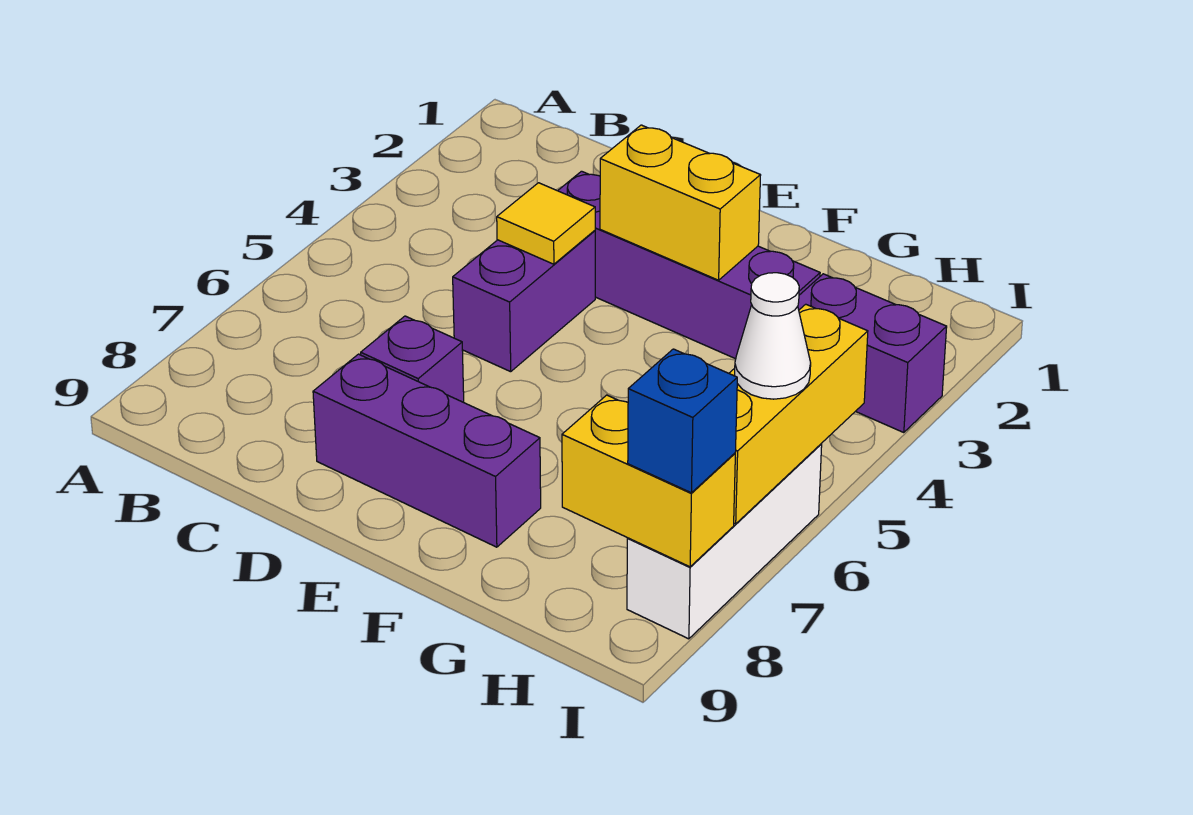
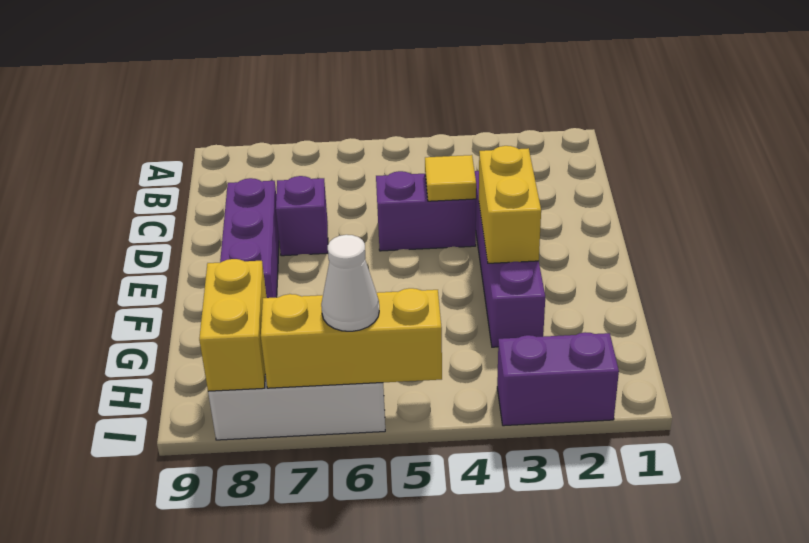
purple brick H3:I3 level 1 -> purple brick I2:I3 level 1
blue brick I8 level 3 -> none

